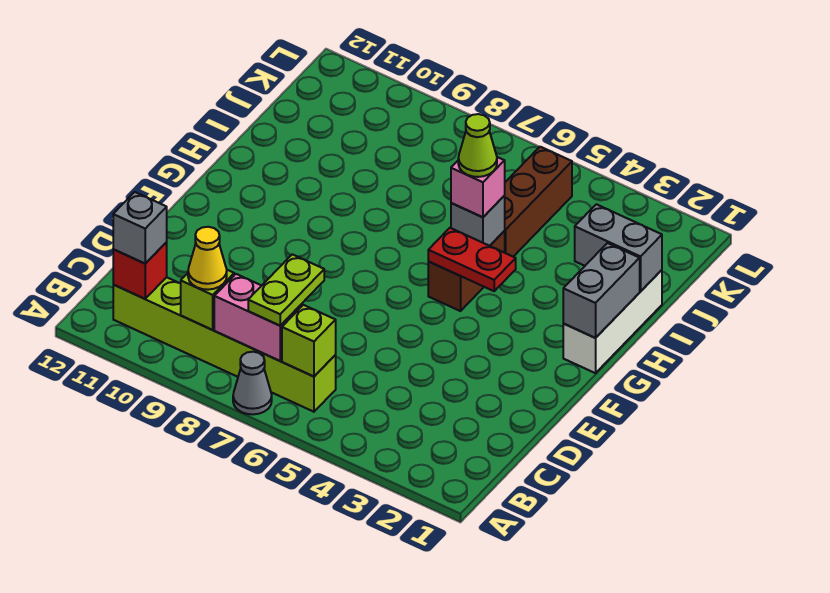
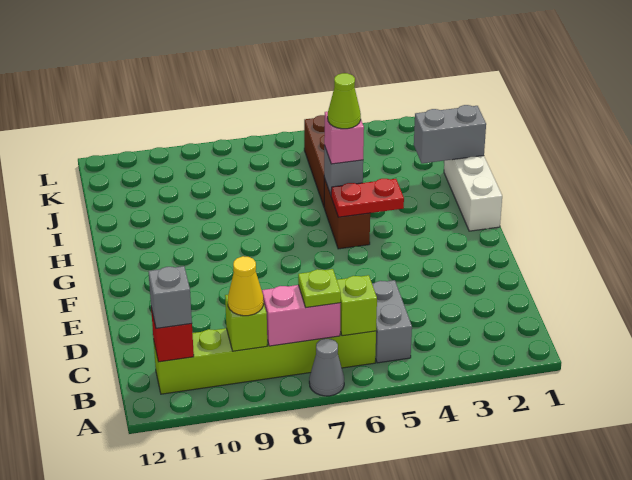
lime plate B7:C7 level 3 -> lime plate B7 level 3
grey brick G1:H1 level 2 -> grey brick B5:C5 level 1

